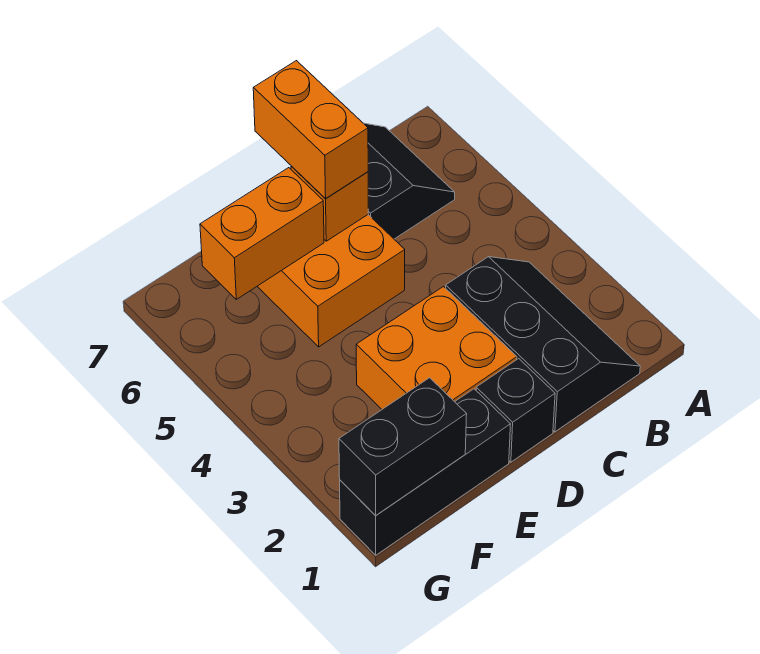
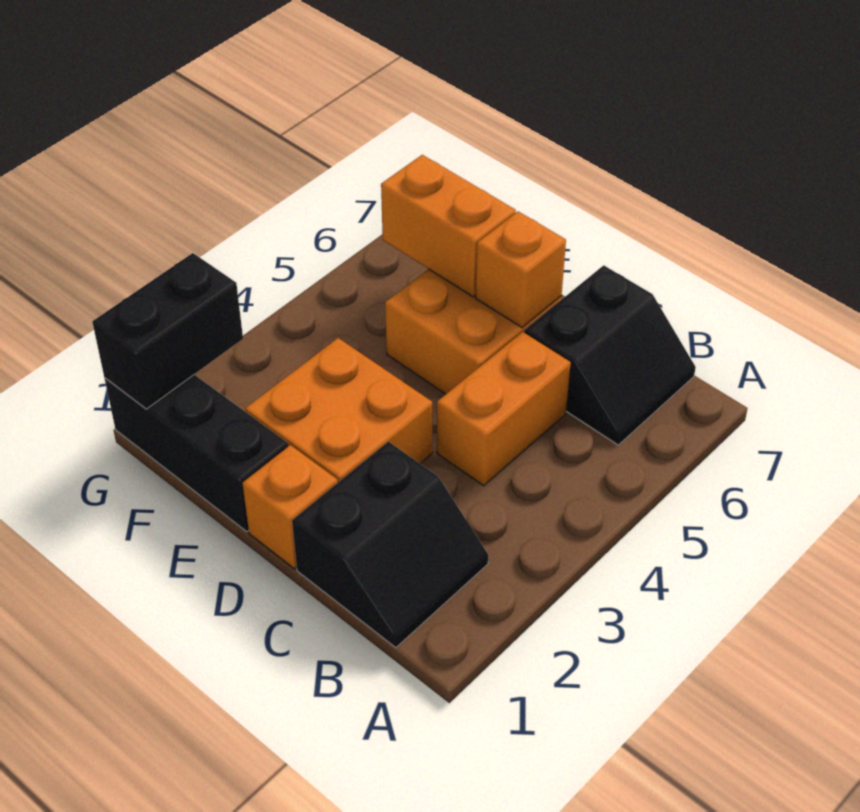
black slope B1:C3 level 1 top C -> black slope B1:C2 level 1 top C
black brick D1 level 1 -> orange brick D1 level 1
orange brick D6:D7 level 3 -> orange brick C4:C5 level 1
black brick F1:G1 level 2 -> black brick G1:G2 level 2

